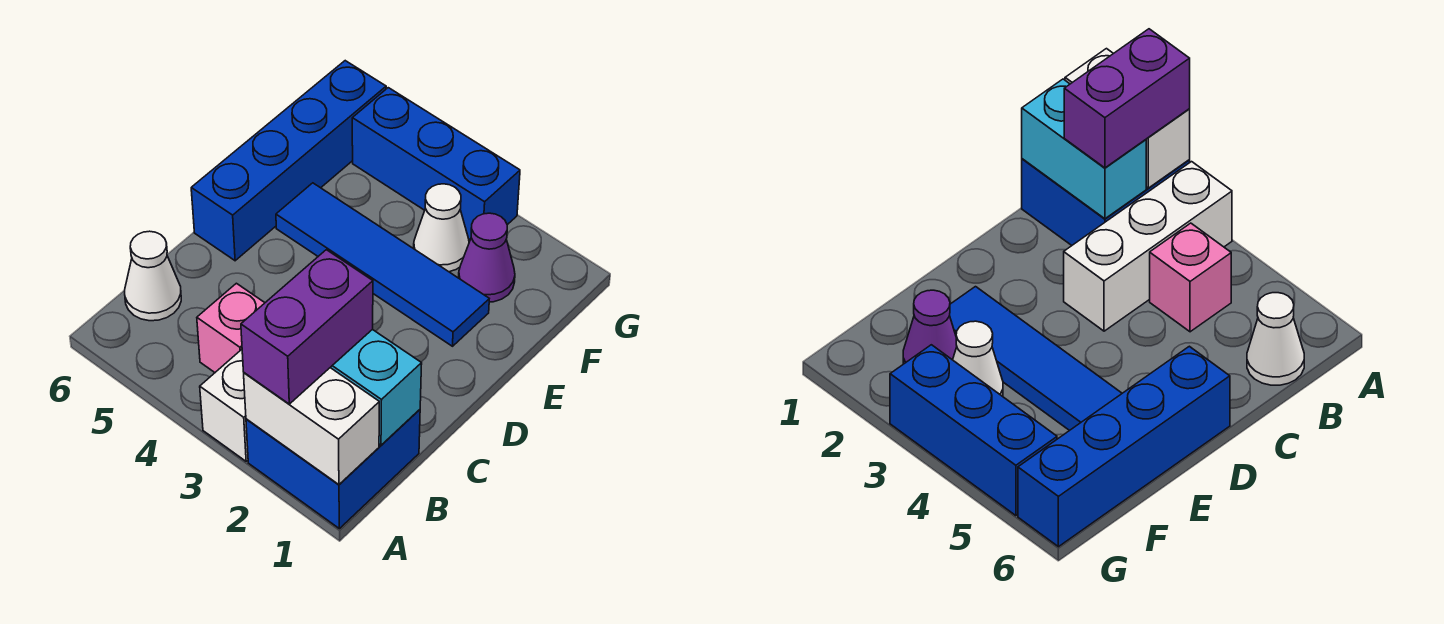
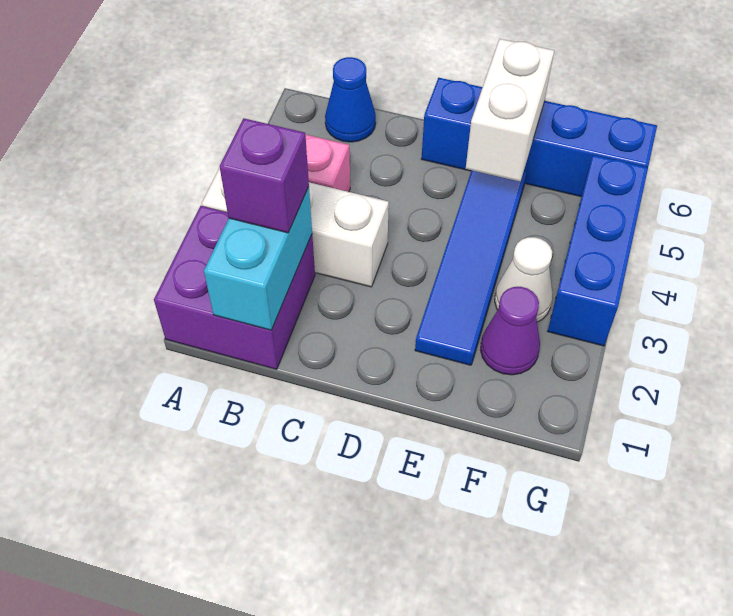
blue brick A1:B2 level 1 -> purple brick A1:B2 level 1
white brick A1:A2 level 2 -> white brick E5:E6 level 2
purple brick A2:B2 level 3 -> purple brick B2 level 3
white cone B6 level 1 -> blue cone B6 level 1

